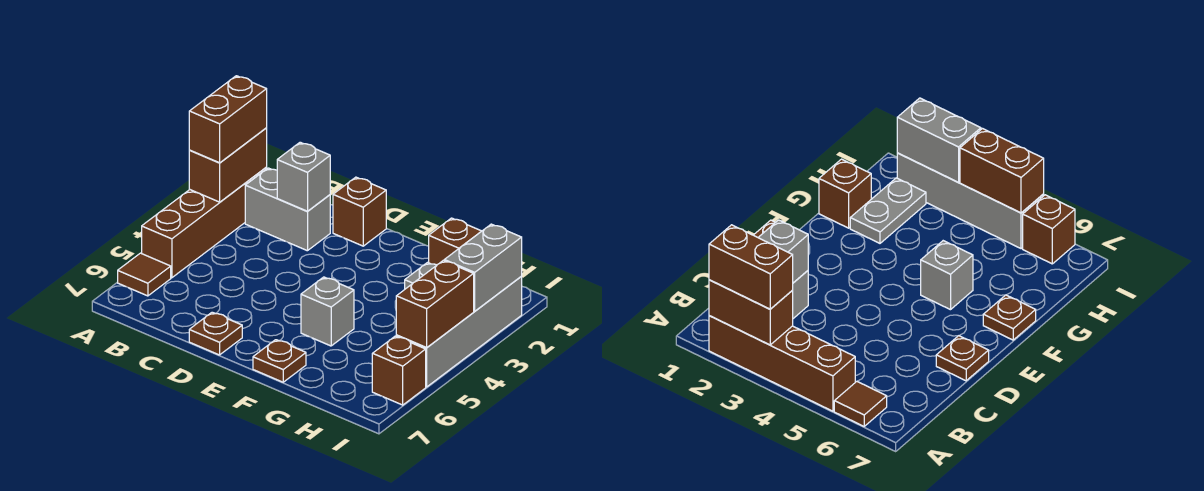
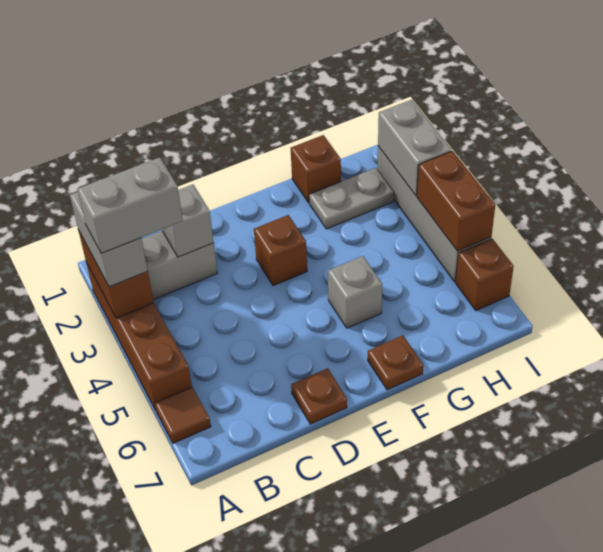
brown brick A2:A3 level 3 -> grey brick A2:A3 level 3
none -> grey brick A3:B3 level 4
brown brick D1 level 1 -> brown brick E3 level 1

